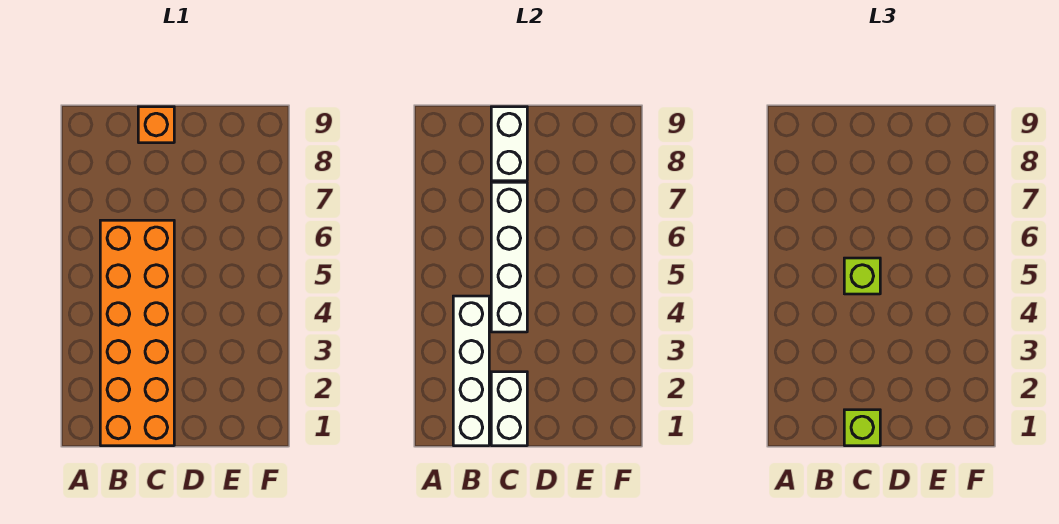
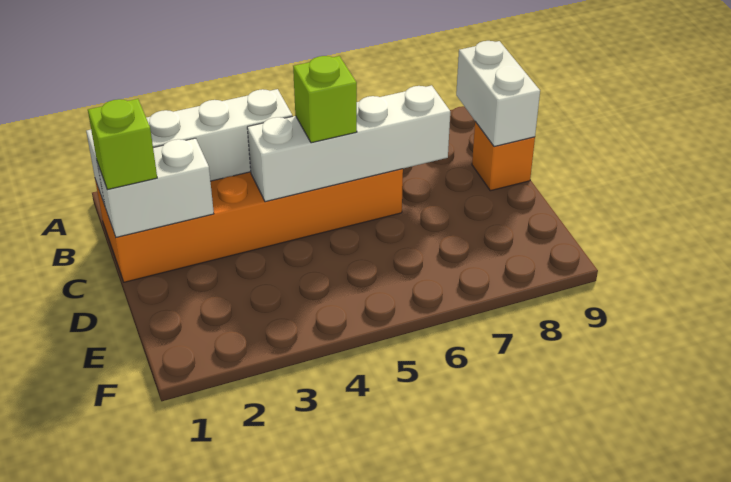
white brick C8:C9 level 2 -> white brick B9:C9 level 2

